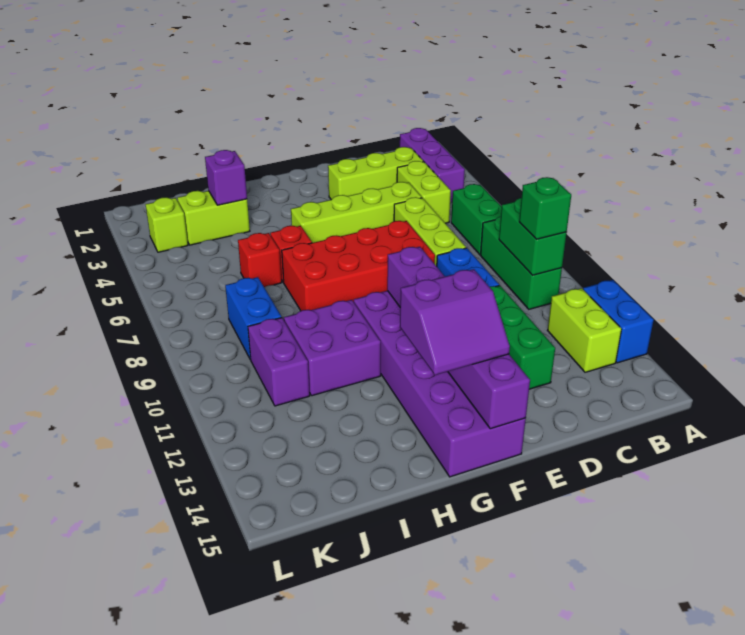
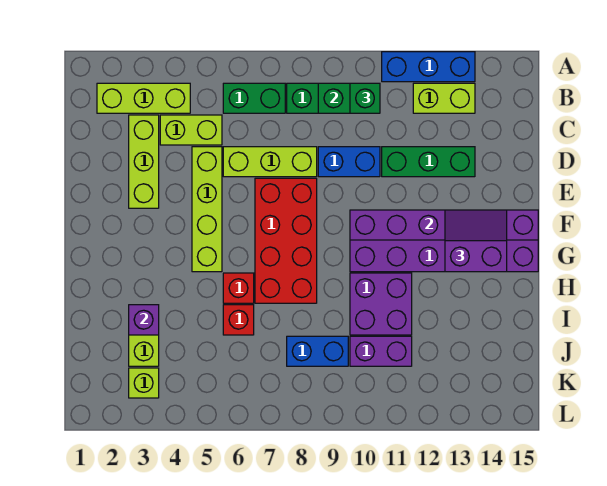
blue brick A12:A13 level 1 -> blue brick A11:A13 level 1
purple brick B2:B4 level 1 -> lime brick B2:B4 level 1
purple slope F13:G14 level 3 top 13 -> purple slope F13:G14 level 3 top G

